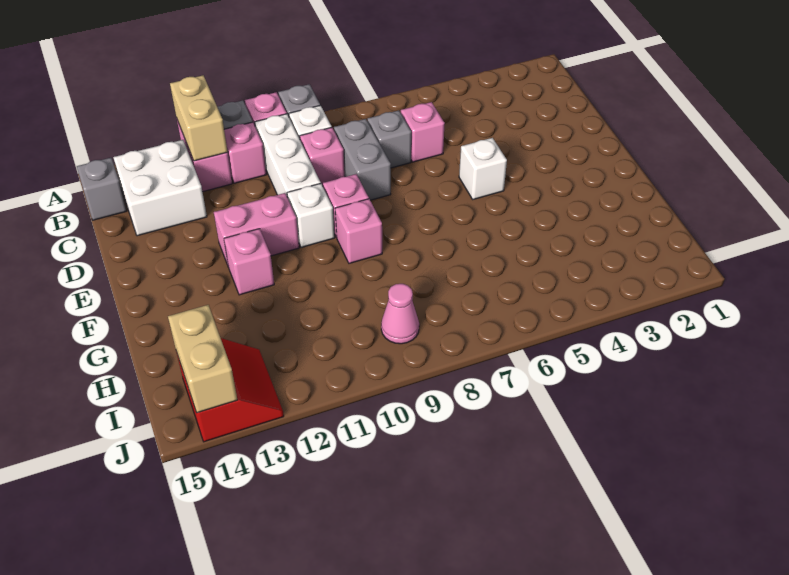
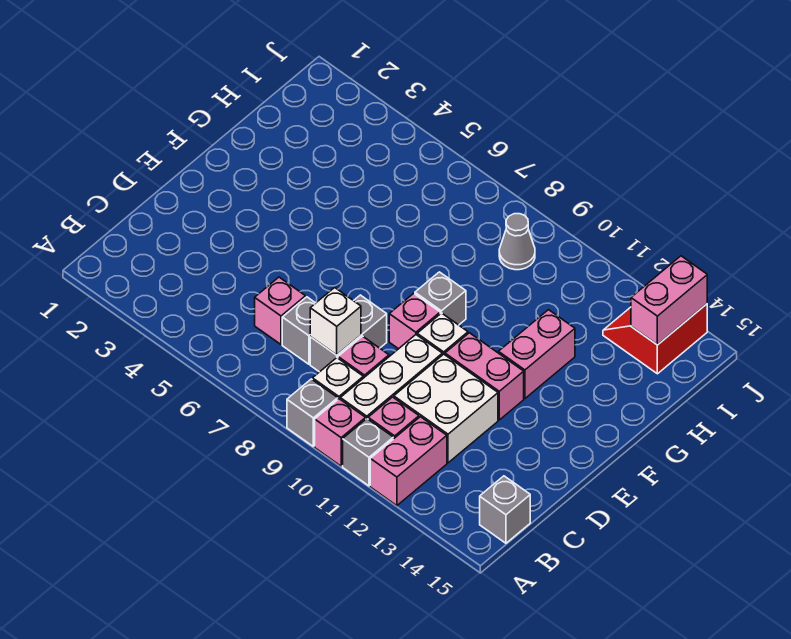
tan brick A12:B12 level 2 -> none
white brick B13:C14 level 1 -> white brick C11:D12 level 1
white brick E5 level 1 -> white brick C8 level 2
pink brick F9 level 1 -> grey brick F9 level 1
pink brick F12 level 1 -> pink brick F12:G12 level 1
pink cone I9 level 1 -> grey cone I9 level 1
tan brick I14:J14 level 2 -> pink brick I14:J14 level 2

